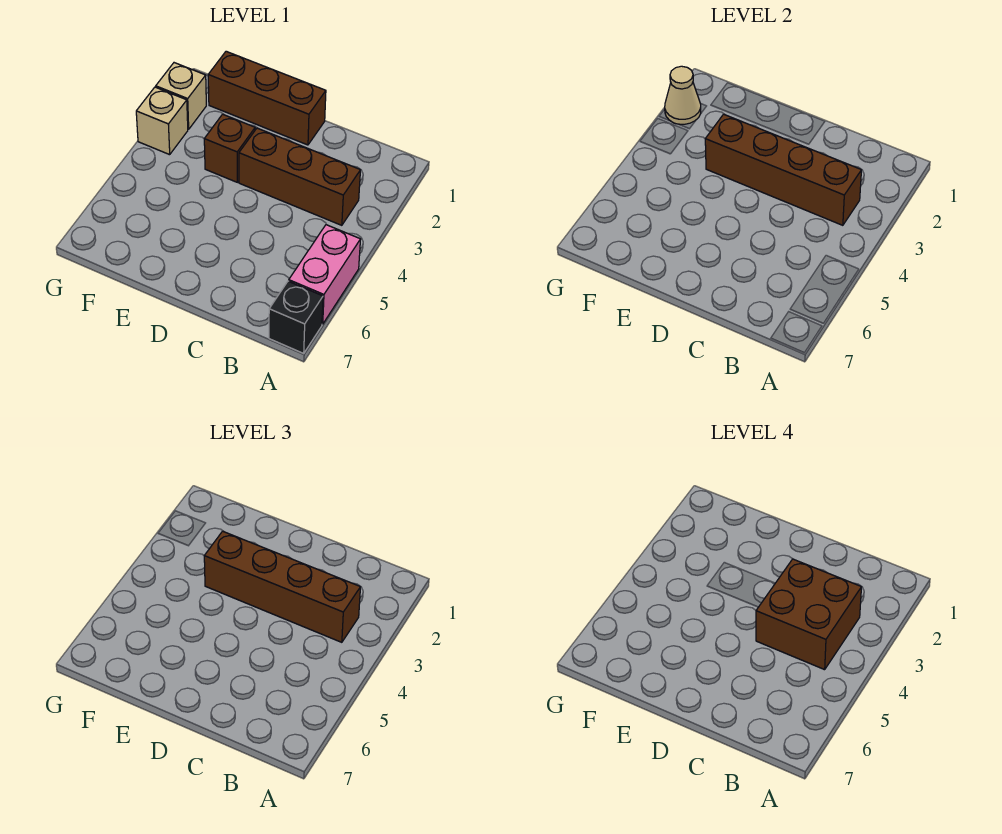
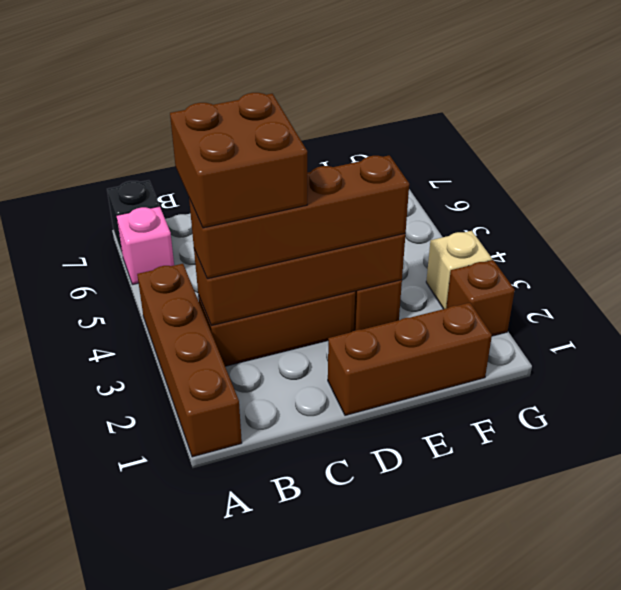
none -> brown brick A1:A4 level 1
pink brick A5:A6 level 1 -> pink brick A6 level 1
tan brick G2 level 1 -> brown brick G2 level 1
tan cone G2 level 2 -> none

